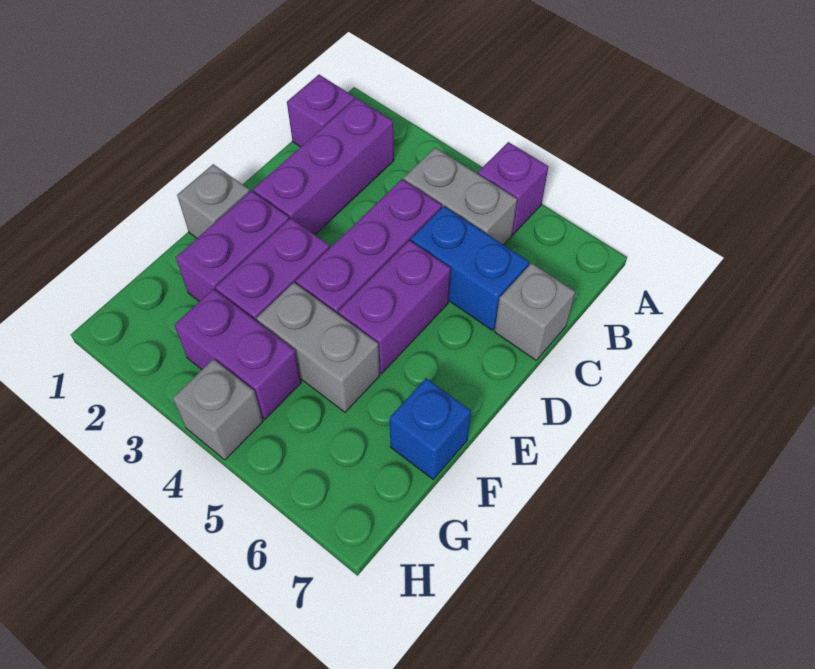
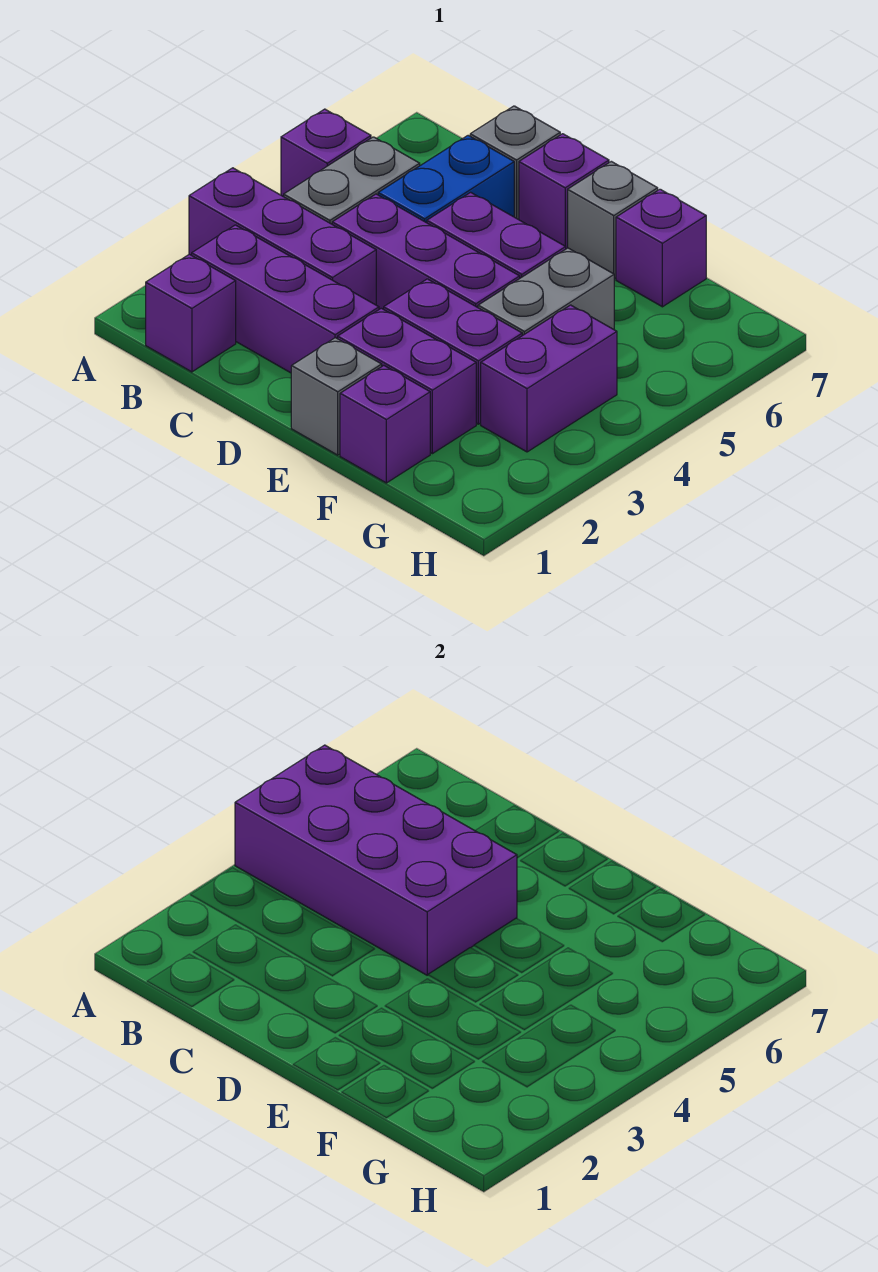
none -> purple brick A3:C3 level 1
none -> purple brick A4:D5 level 2
none -> purple brick D7 level 1
none -> purple brick F1 level 1
blue brick F7 level 1 -> purple brick F7 level 1
grey brick H4 level 1 -> grey brick E7 level 1

